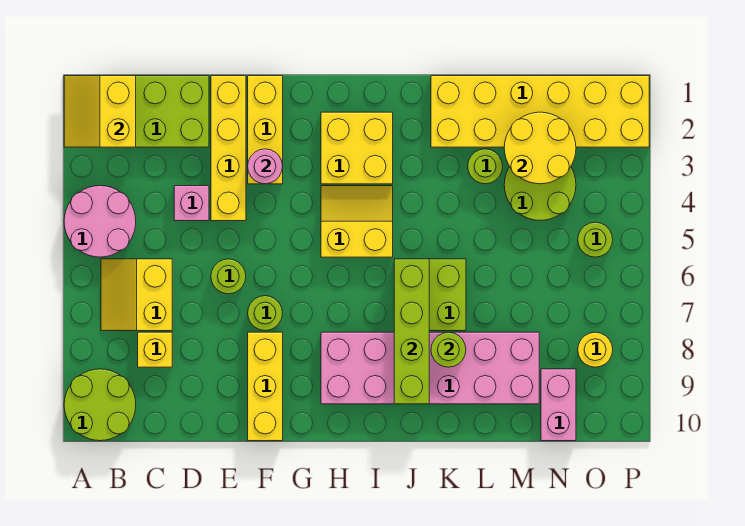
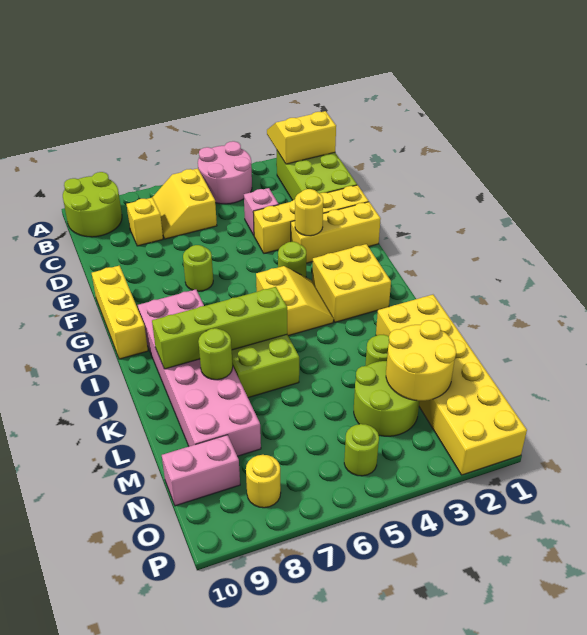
yellow slope B6:C7 level 1 top C -> yellow slope B6:C7 level 1 top 6
lime round brick E6 level 1 -> lime round brick G4 level 1
pink round brick F3 level 2 -> yellow round brick F3 level 2
yellow brick F8:F10 level 1 -> yellow brick F10:H10 level 1

